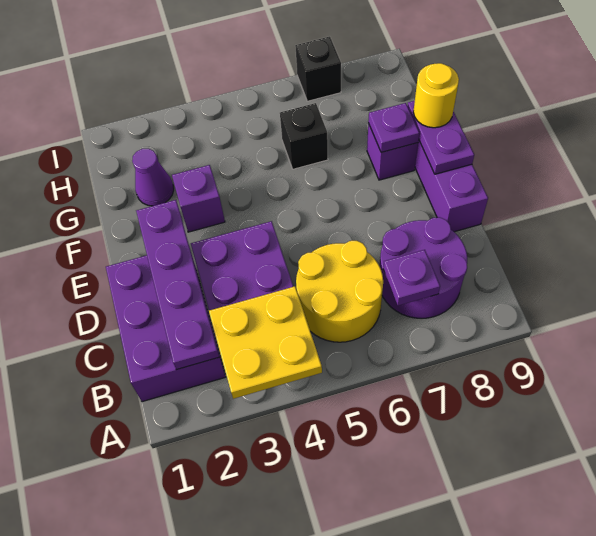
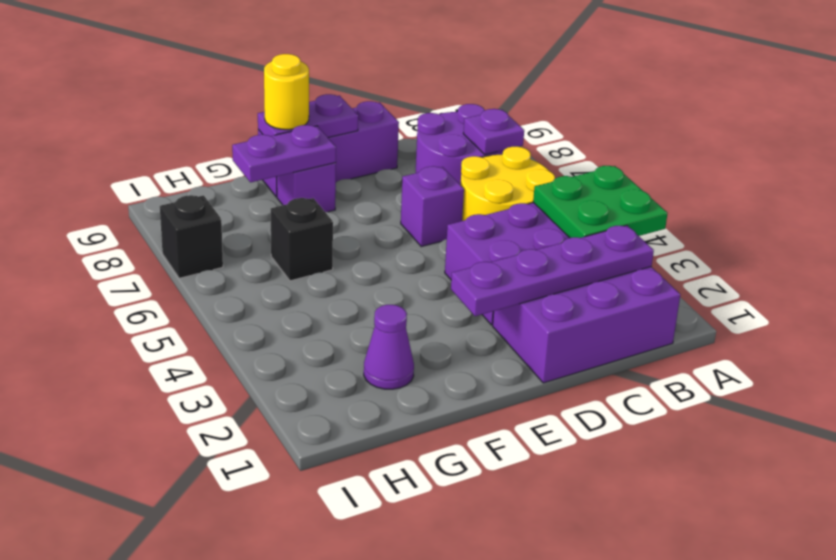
yellow plate A3:B4 level 2 -> green plate A3:B4 level 2
purple brick F3 level 1 -> purple brick D6 level 1
purple plate F8 level 2 -> purple plate F8:G8 level 2

